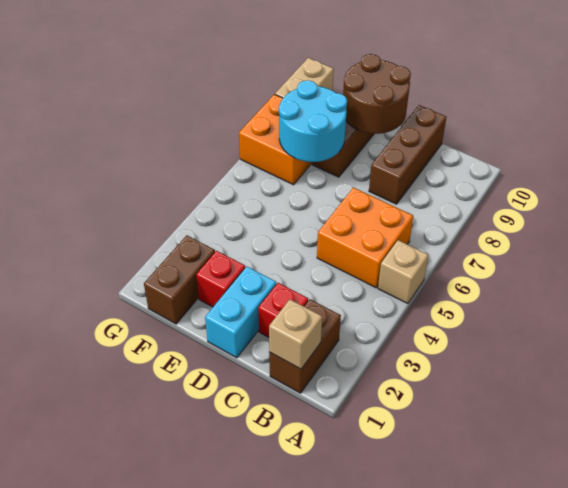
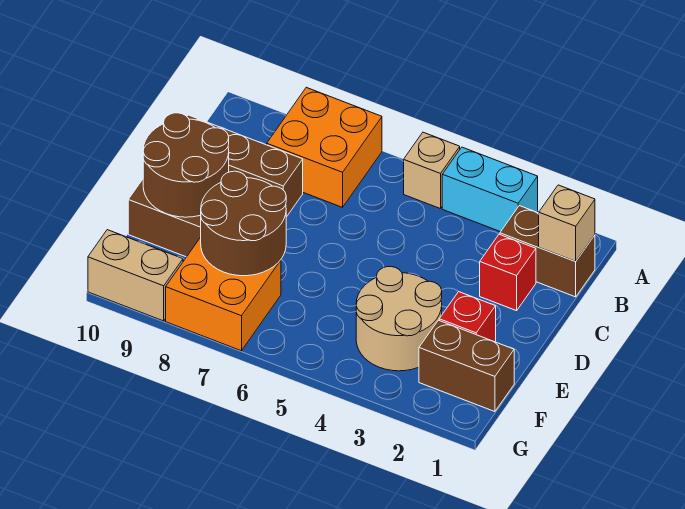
orange brick B5:C6 level 1 -> orange brick A7:B8 level 1
cyan brick D1:D2 level 1 -> cyan brick A3:A4 level 1
none -> tan round brick E3:F4 level 1
cyan round brick E7:F8 level 2 -> brown round brick E7:F8 level 2

